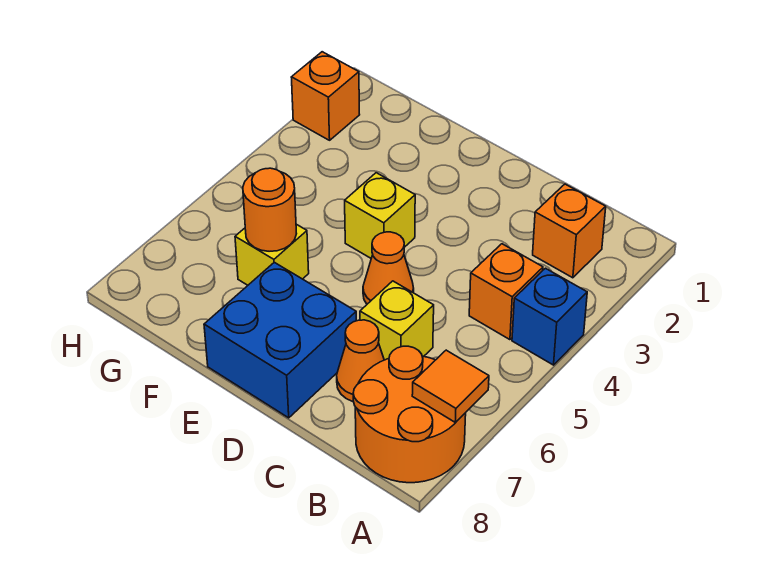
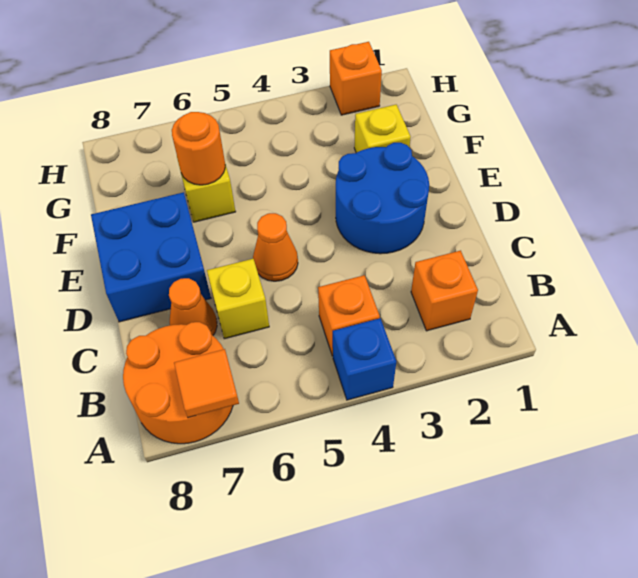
none -> blue round brick D2:E3 level 1
yellow brick E4 level 1 -> yellow brick F2 level 1

